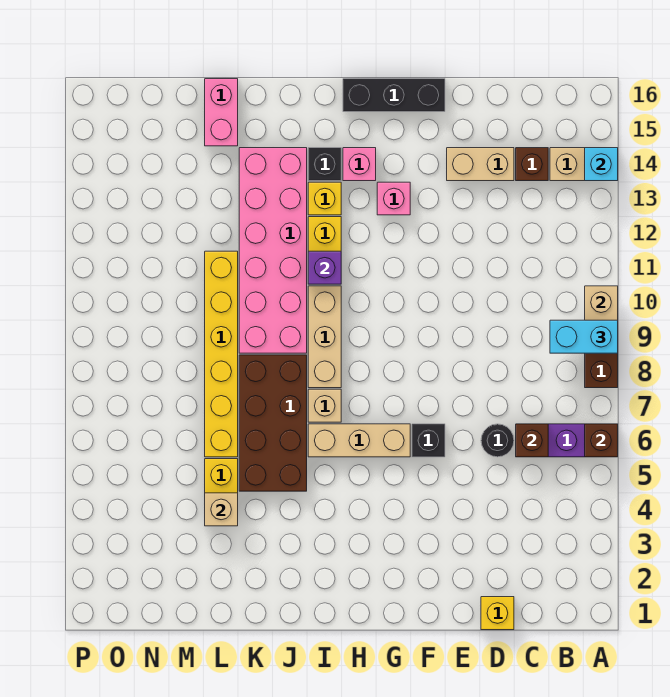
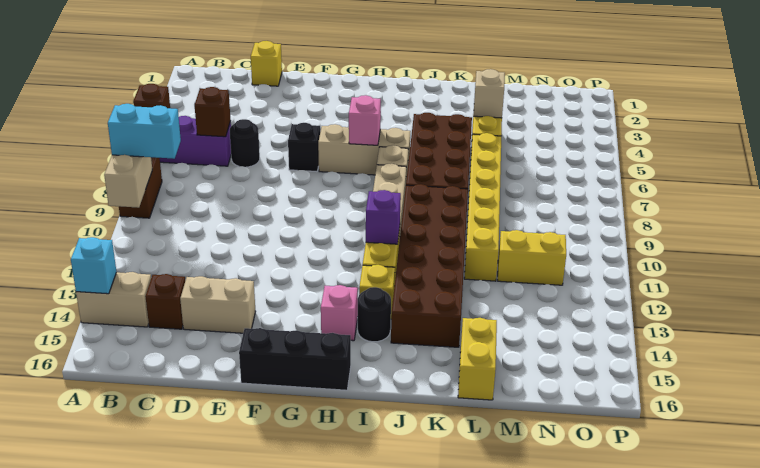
pink brick G13 level 1 -> pink brick H6 level 2
black brick I14 level 1 -> black round brick I14 level 1
pink brick J9:K14 level 1 -> brown brick J9:K14 level 1
pink brick L15:L16 level 1 -> yellow brick L15:L16 level 1
none -> yellow brick M11:N11 level 1

